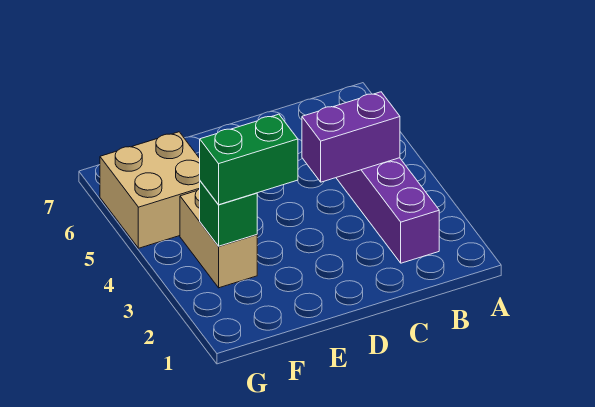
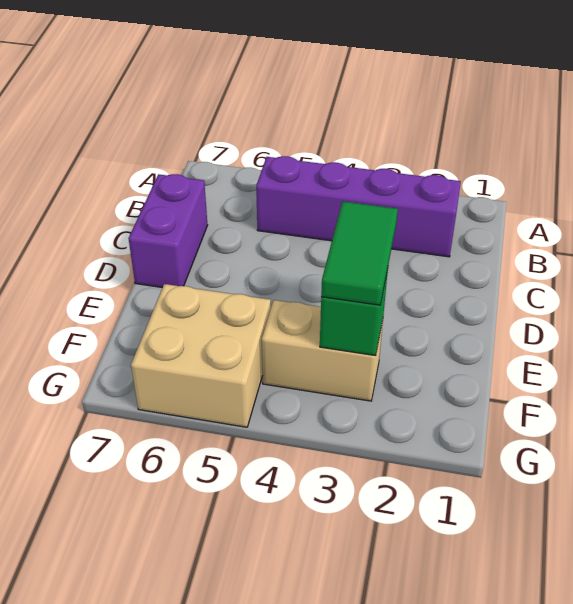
purple brick B4:C4 level 2 -> purple brick C7:D7 level 1
green brick E3:F3 level 3 -> green tile E3:F3 level 3

